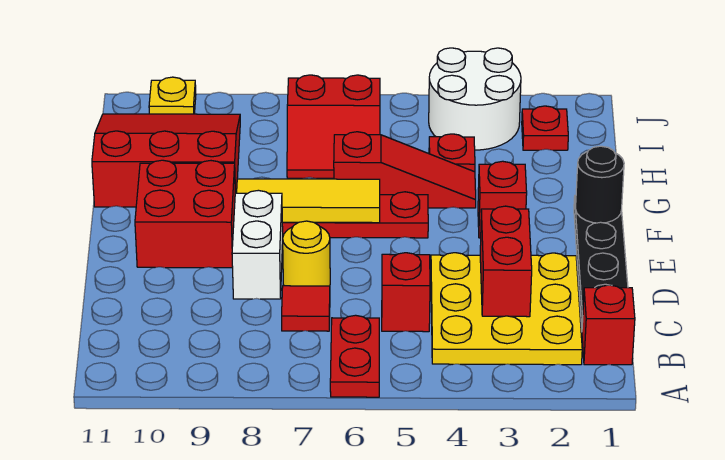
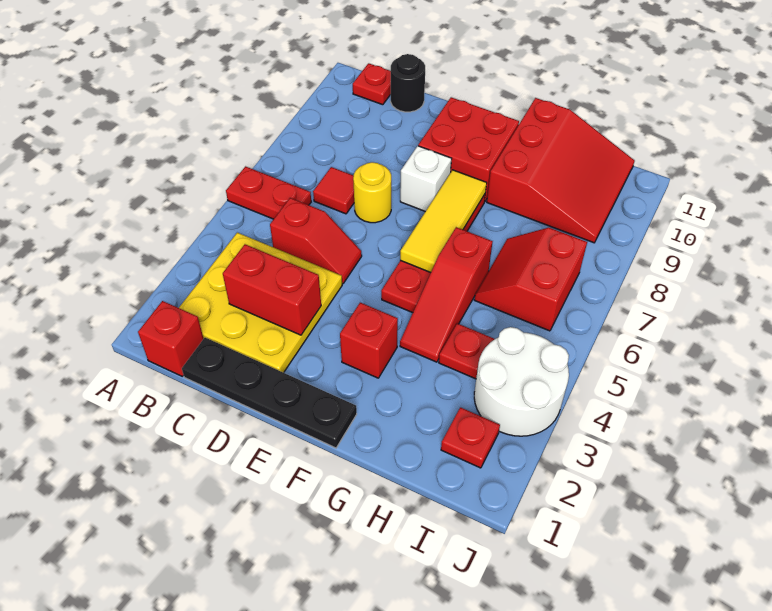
none -> red plate B11 level 1
white brick D8:E8 level 1 -> white brick E8 level 1
black round brick F1 level 2 -> black round brick C11 level 1
yellow plate J10 level 1 -> none

